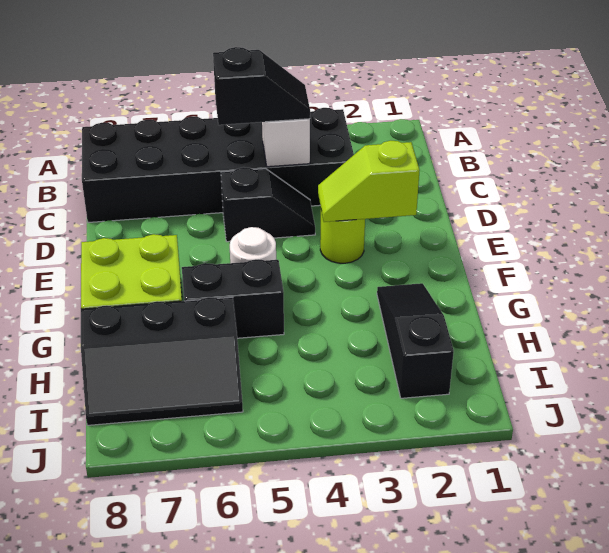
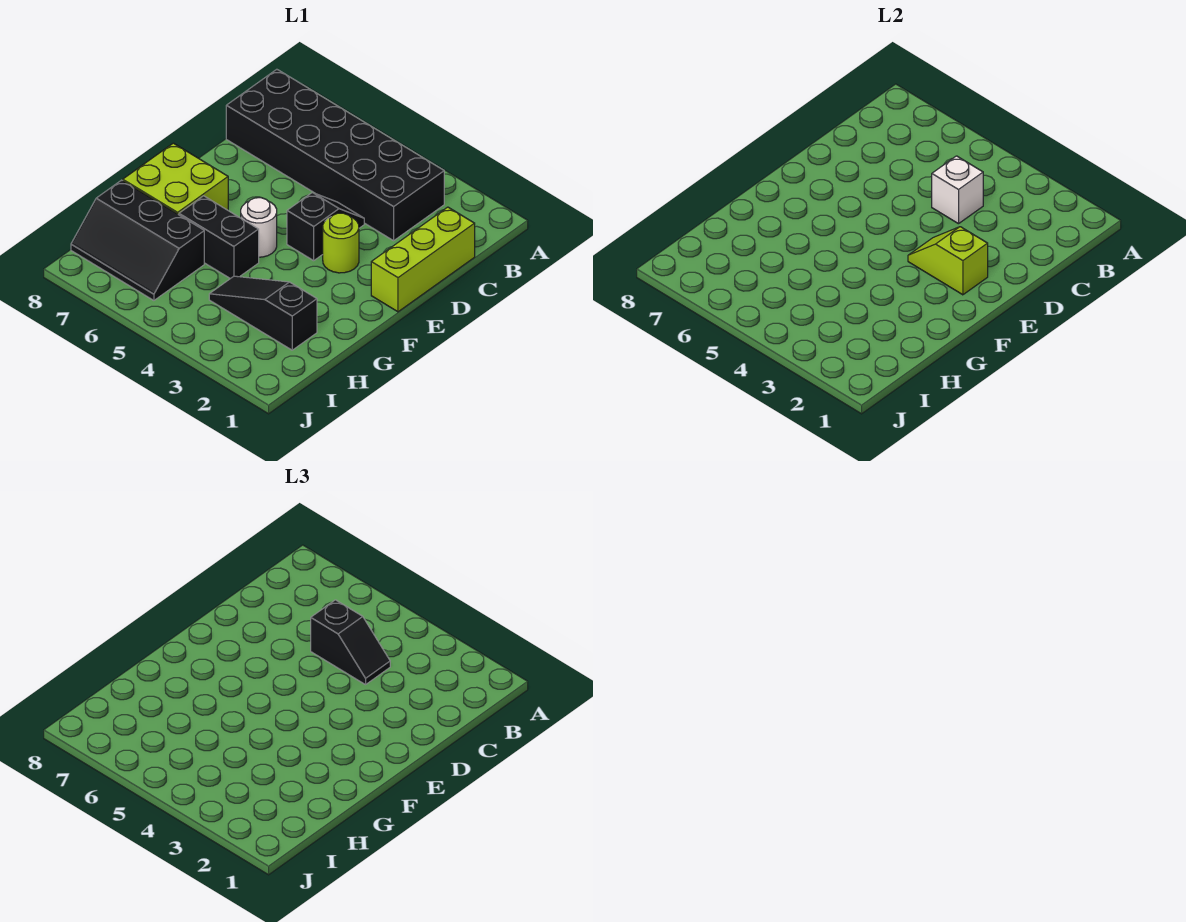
none -> lime brick C1:E1 level 1
black slope D4:D5 level 1 top 5 -> black slope D4:E4 level 1 top E
black slope G2:I2 level 1 top I -> black slope H2:H4 level 1 top 2

